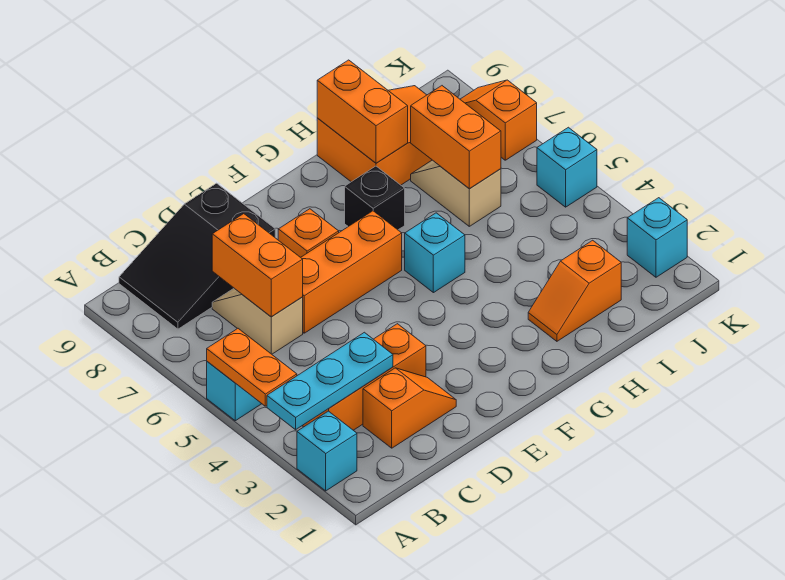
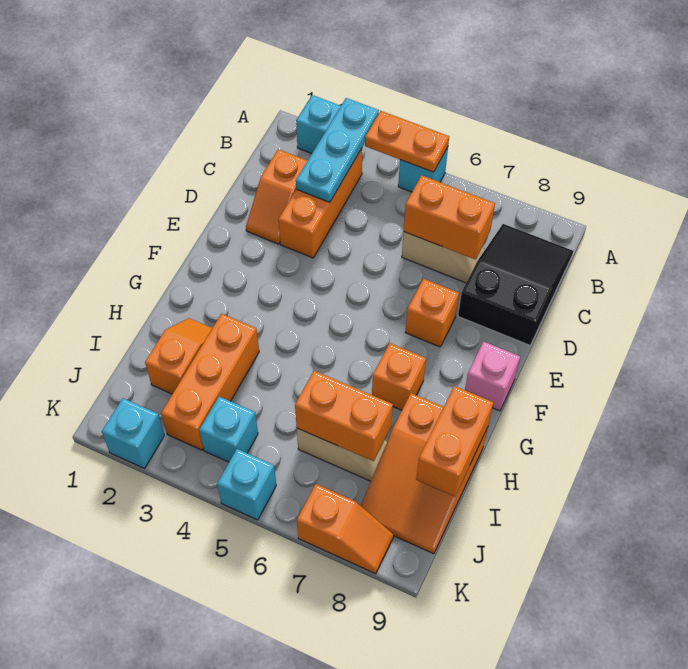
orange brick D6:F6 level 1 -> orange brick H3:J3 level 1
none -> pink brick F9 level 1
cyan brick G5 level 1 -> cyan brick J4 level 1
black brick G7 level 1 -> orange brick G7 level 1
orange brick H8:H9 level 2 -> orange brick H9:I9 level 2

